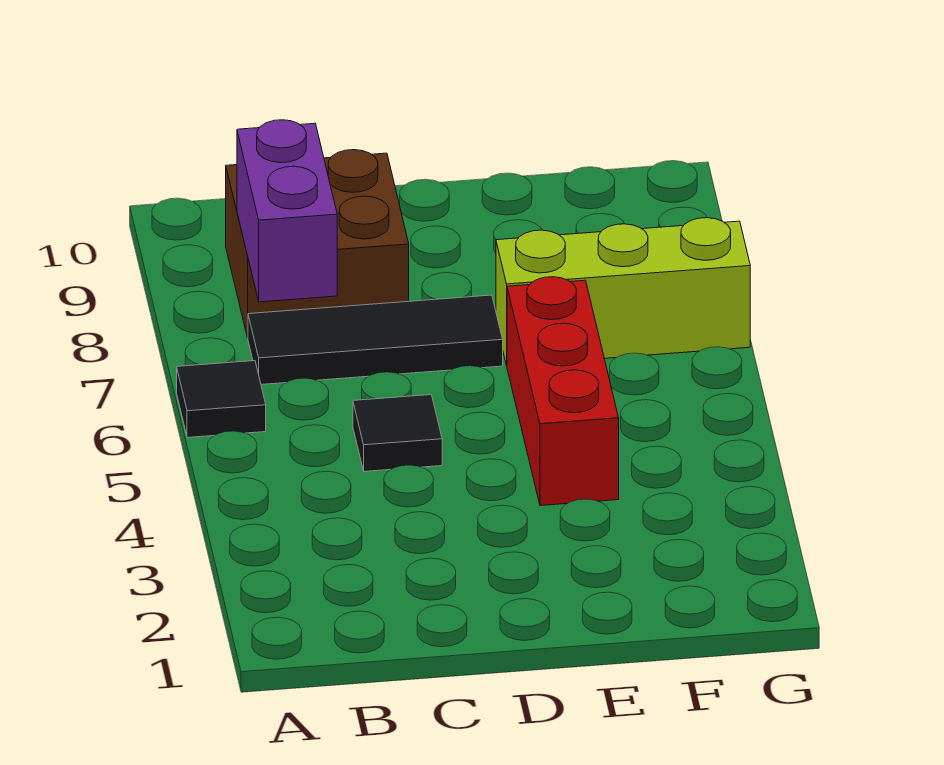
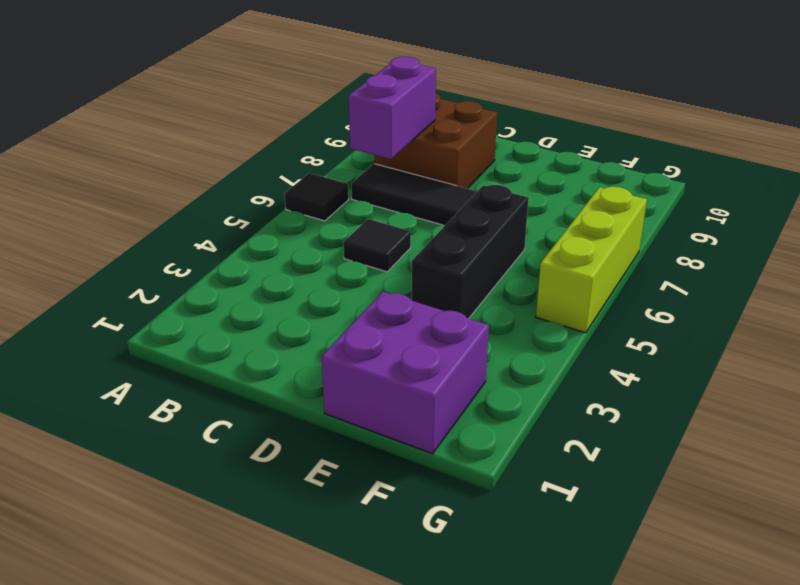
none -> purple brick E1:F2 level 1
red brick E4:E6 level 1 -> black brick E4:E6 level 1
lime brick E7:G7 level 1 -> lime brick G5:G7 level 1

